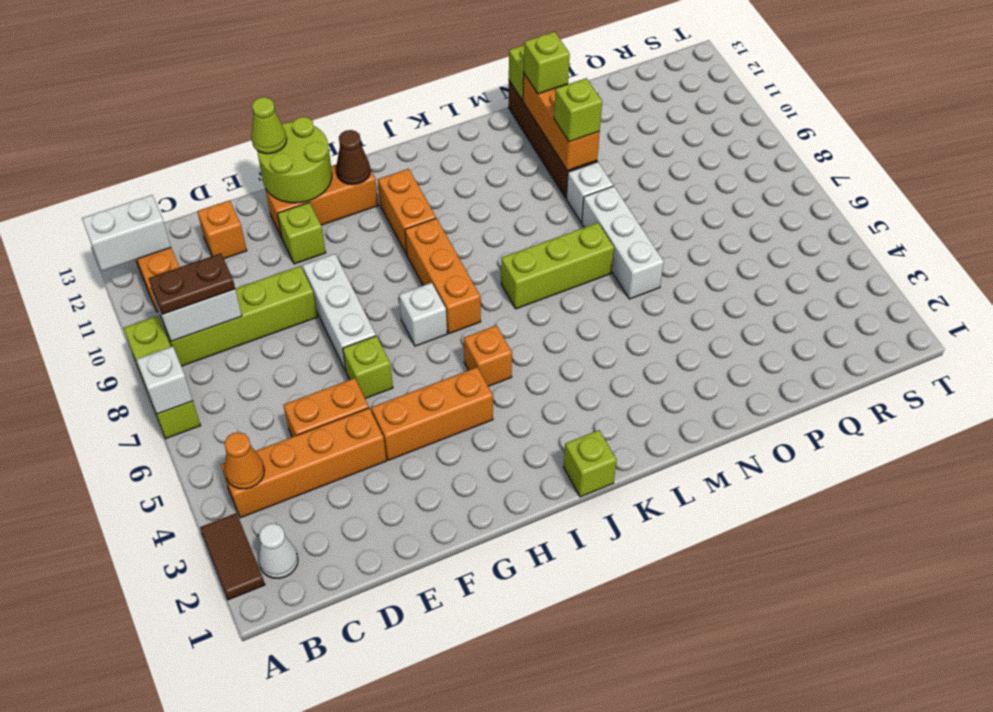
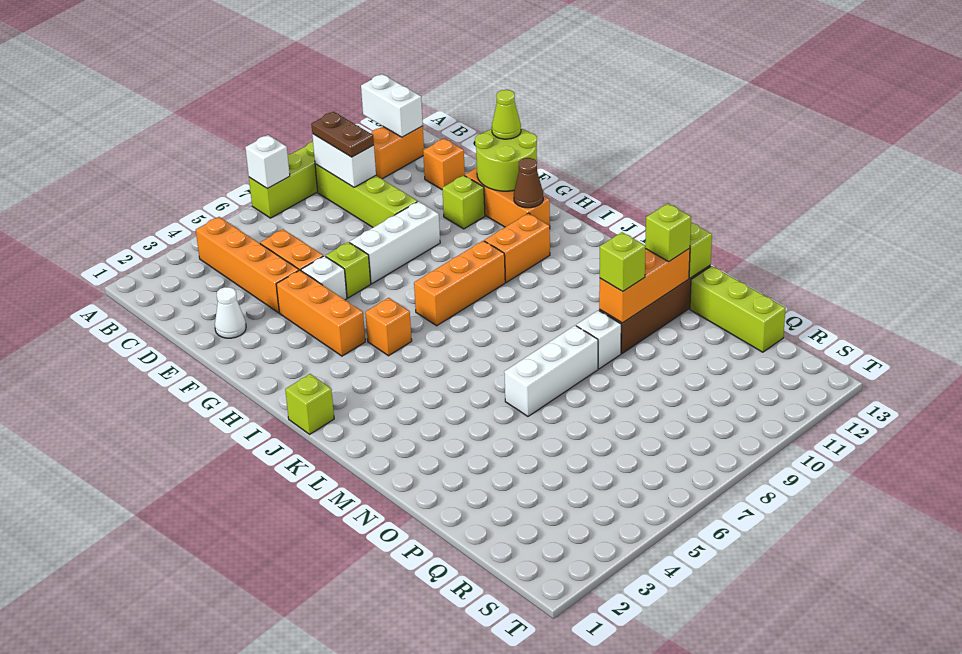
brown tile A2:A3 level 1 -> none
white cone B2 level 1 -> white cone E2 level 1
orange cone B4 level 2 -> none
white brick H7 level 1 -> white brick F5 level 1
lime brick K7:M7 level 1 -> lime brick O13:Q13 level 1

